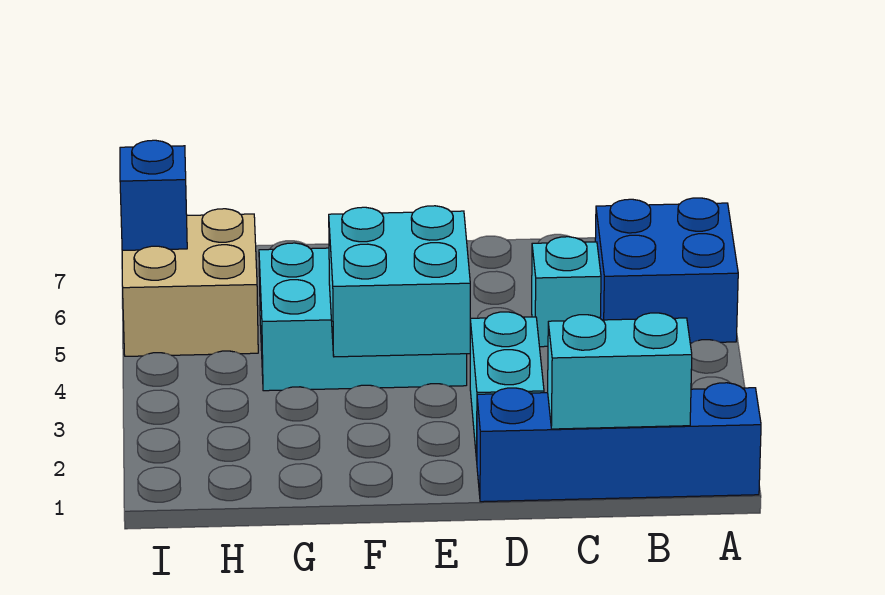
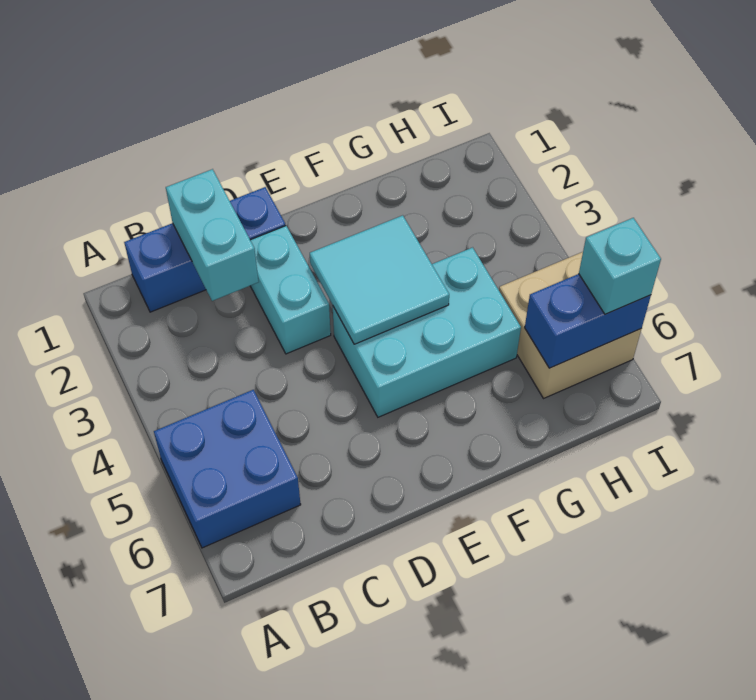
blue brick A1:D1 level 1 -> blue brick B1:D1 level 1
cyan brick B1:C1 level 2 -> cyan brick C1:C2 level 2
cyan brick C5 level 1 -> cyan brick I6 level 3
cyan brick E3:F4 level 2 -> cyan tile E3:F4 level 2
blue brick I6 level 2 -> blue brick H6:I6 level 2

